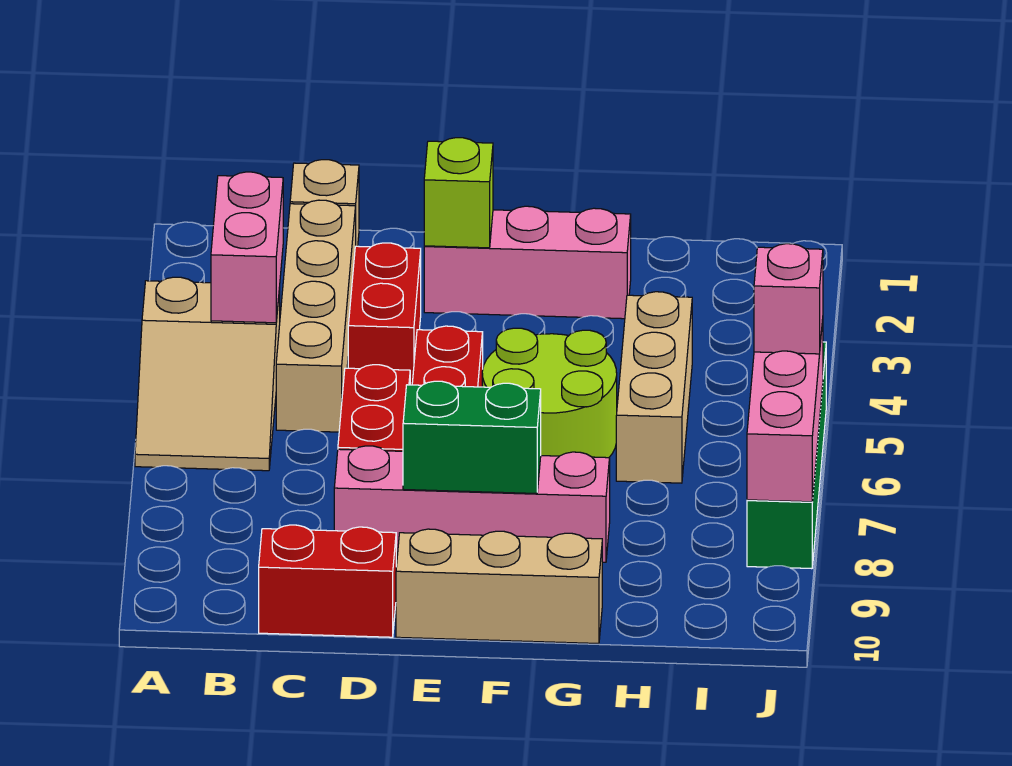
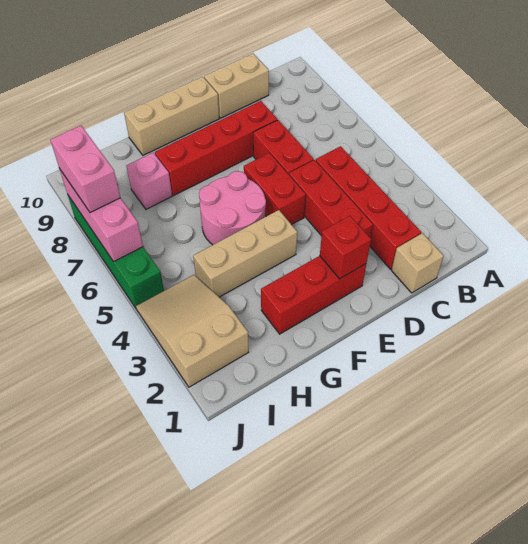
tan slope A4:B6 level 1 top 4 -> tan slope I2:J4 level 1 top 2
pink brick B3:B4 level 2 -> pink brick J7:J8 level 3
tan brick C2:C5 level 1 -> red brick C2:C5 level 1
red brick C10:D10 level 1 -> tan brick C10:D10 level 1
red brick D3:D4 level 1 -> red brick D3:D5 level 1
pink brick D8:G8 level 1 -> red brick D8:G8 level 1
pink brick E2:G2 level 1 -> red brick E2:G2 level 1
lime brick E2 level 2 -> red brick E2 level 2
green brick E8:F8 level 2 -> none
lime round brick F5:G6 level 1 -> pink round brick F5:G6 level 1
tan brick H4:H6 level 1 -> tan brick F4:H4 level 1
pink brick J6 level 3 -> pink brick H8 level 1

